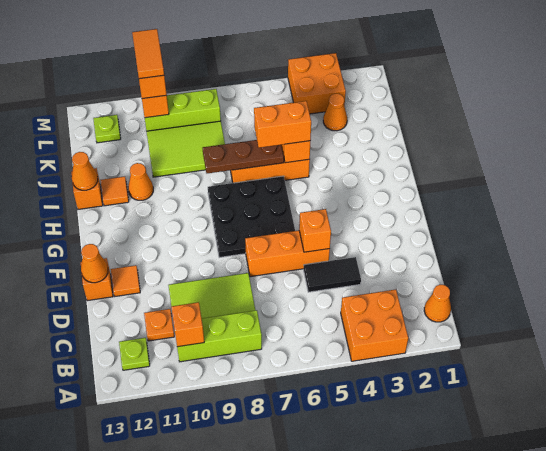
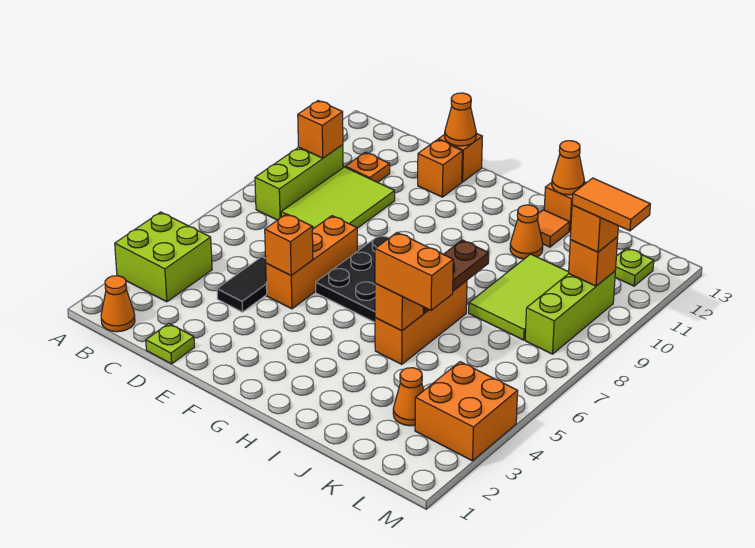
orange brick A3:B4 level 1 -> lime brick A3:B4 level 1
lime plate B12 level 1 -> lime plate D1 level 1
orange tile E12 level 1 -> orange brick E12 level 1
orange brick I5:I6 level 3 -> orange brick I5:J5 level 3

